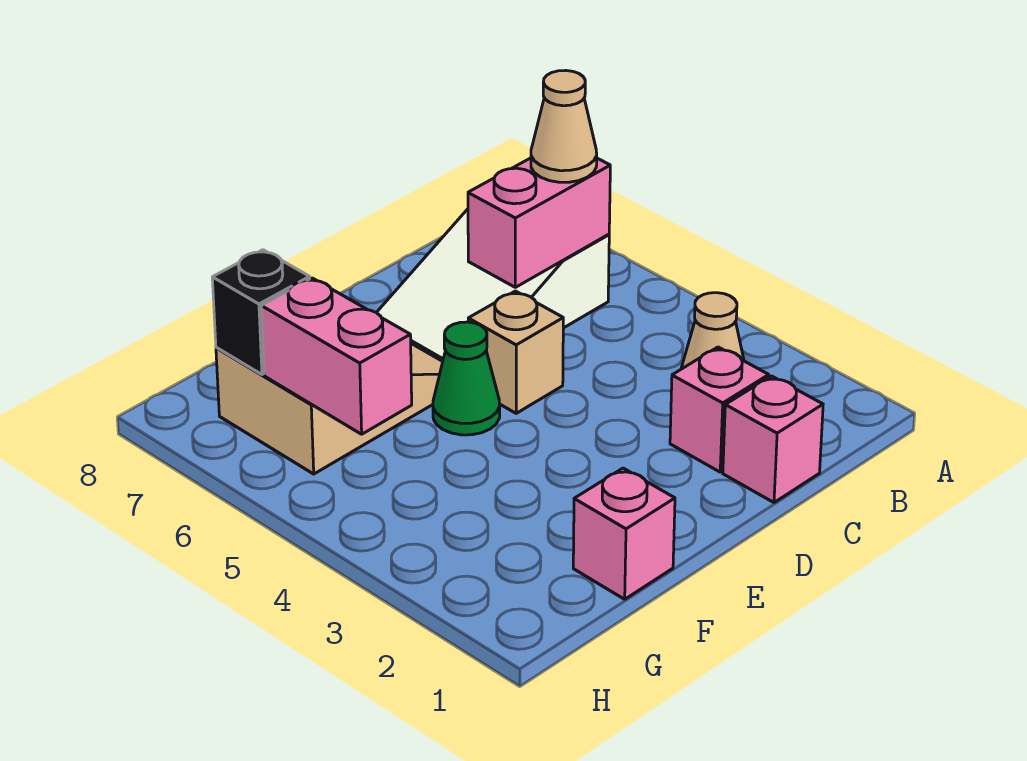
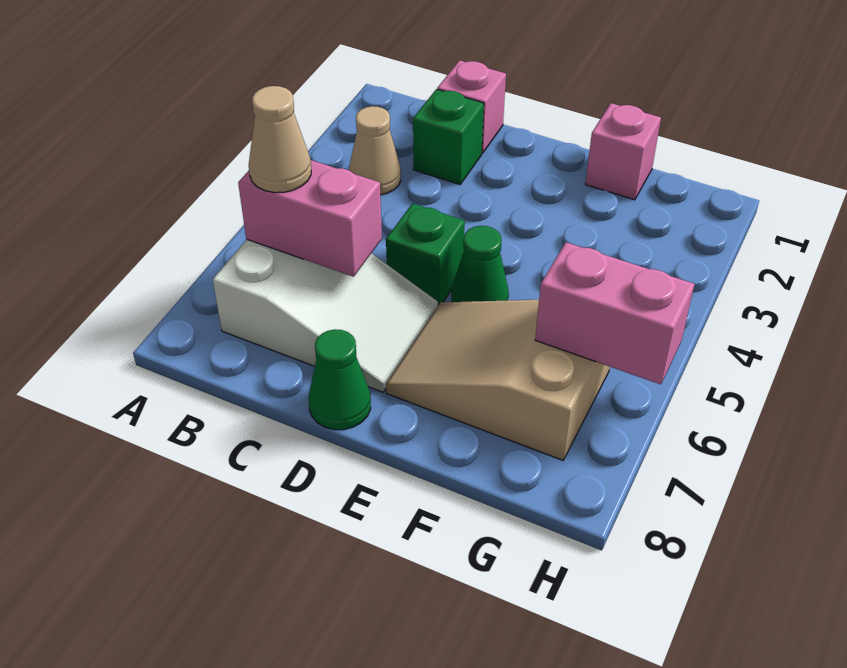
pink brick C2 level 1 -> green brick C2 level 1
tan brick D5 level 1 -> green brick D5 level 1
none -> green cone D8 level 1
pink brick G5:G6 level 2 -> pink brick G6:H6 level 2
black brick G7 level 2 -> none

